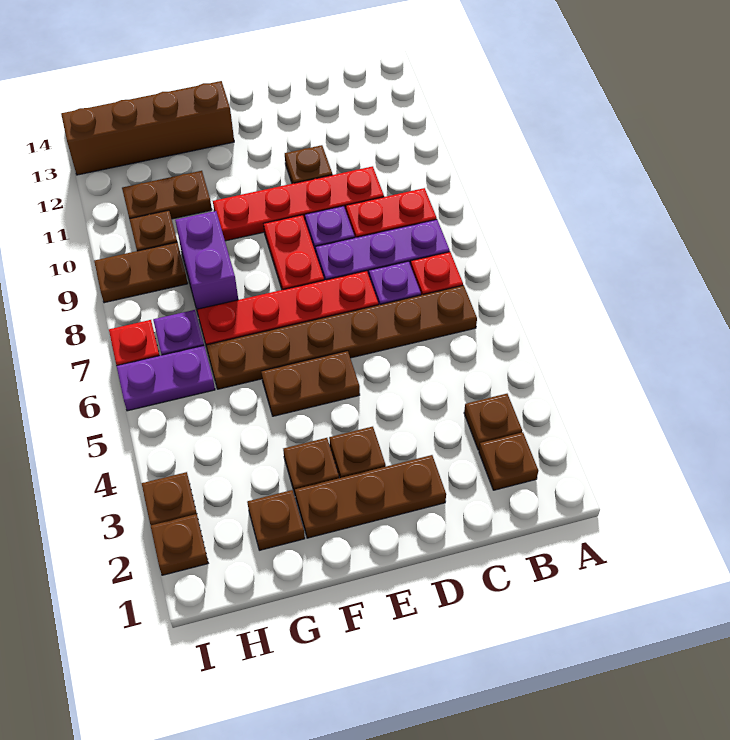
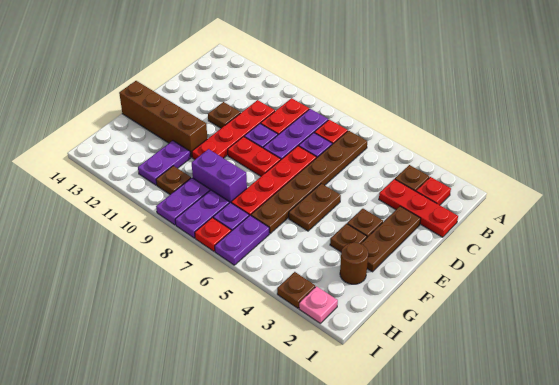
brown plate B2 level 1 -> red plate B2 level 1
none -> red plate C1:C3 level 1
brown brick F13:I13 level 1 -> brown brick F11:F14 level 1
brown plate G2 level 1 -> brown round brick G2 level 1
brown plate G11:H11 level 1 -> purple plate G11:H11 level 1
none -> purple plate H8:I8 level 1
brown plate H9:I9 level 1 -> purple plate H9:I9 level 1
brown plate I2 level 1 -> pink plate I2 level 1

